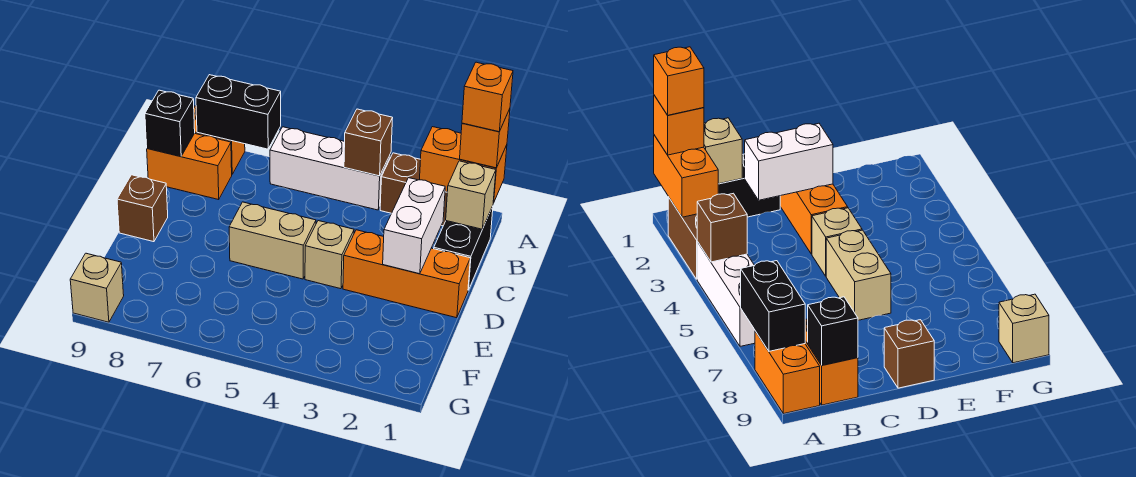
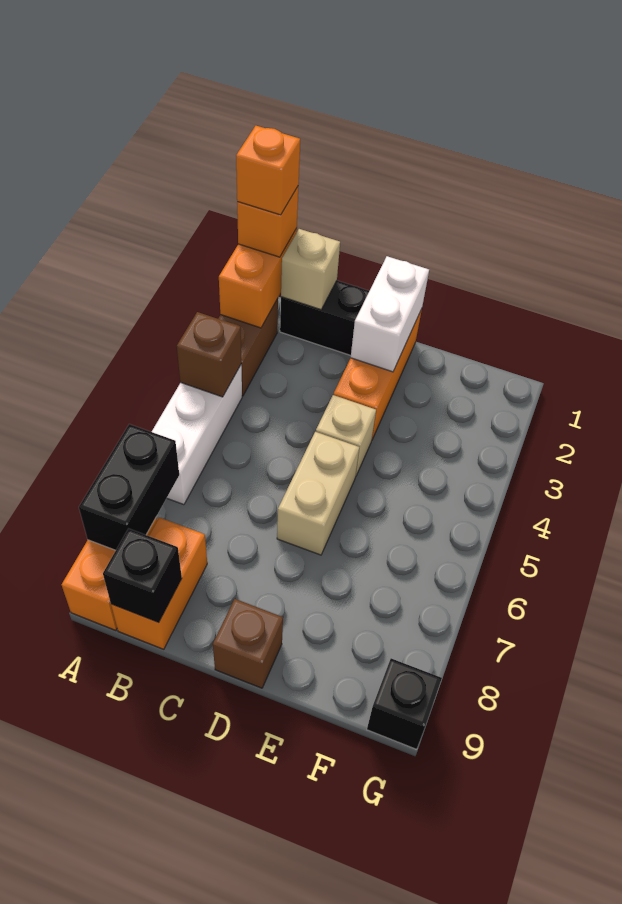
white brick C2:D2 level 2 -> white brick D1:D2 level 2
tan brick G9 level 1 -> black brick G9 level 1

